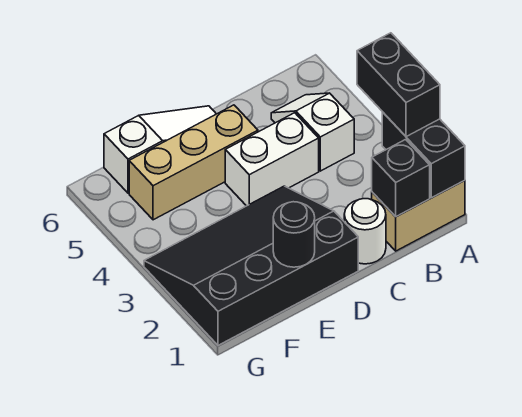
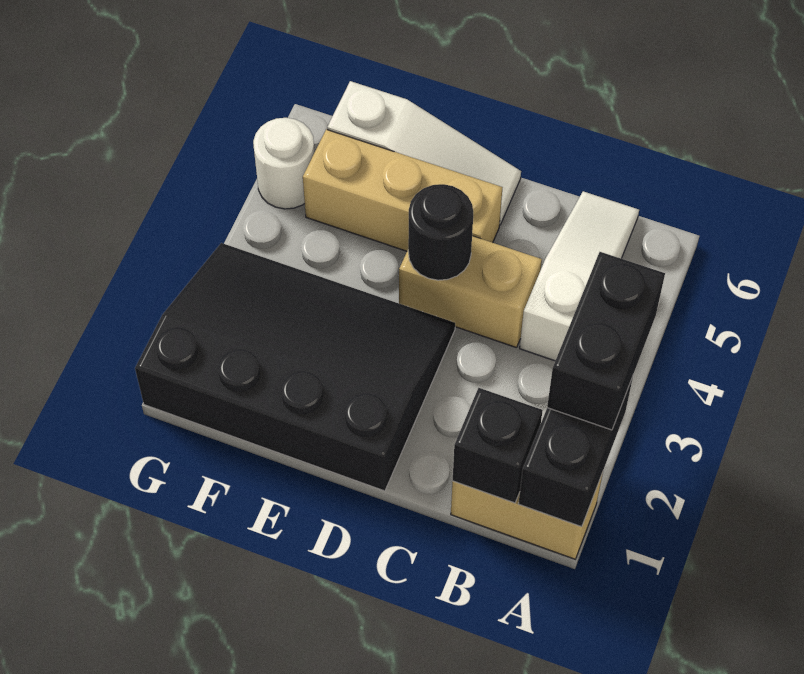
white slope B4:B5 level 1 top 4 -> white slope B4:B6 level 1 top 4
white round brick C1 level 1 -> white round brick G5 level 1
white brick C4:D4 level 1 -> tan brick C4:D4 level 1
black round brick E1 level 2 -> black round brick D4 level 2

